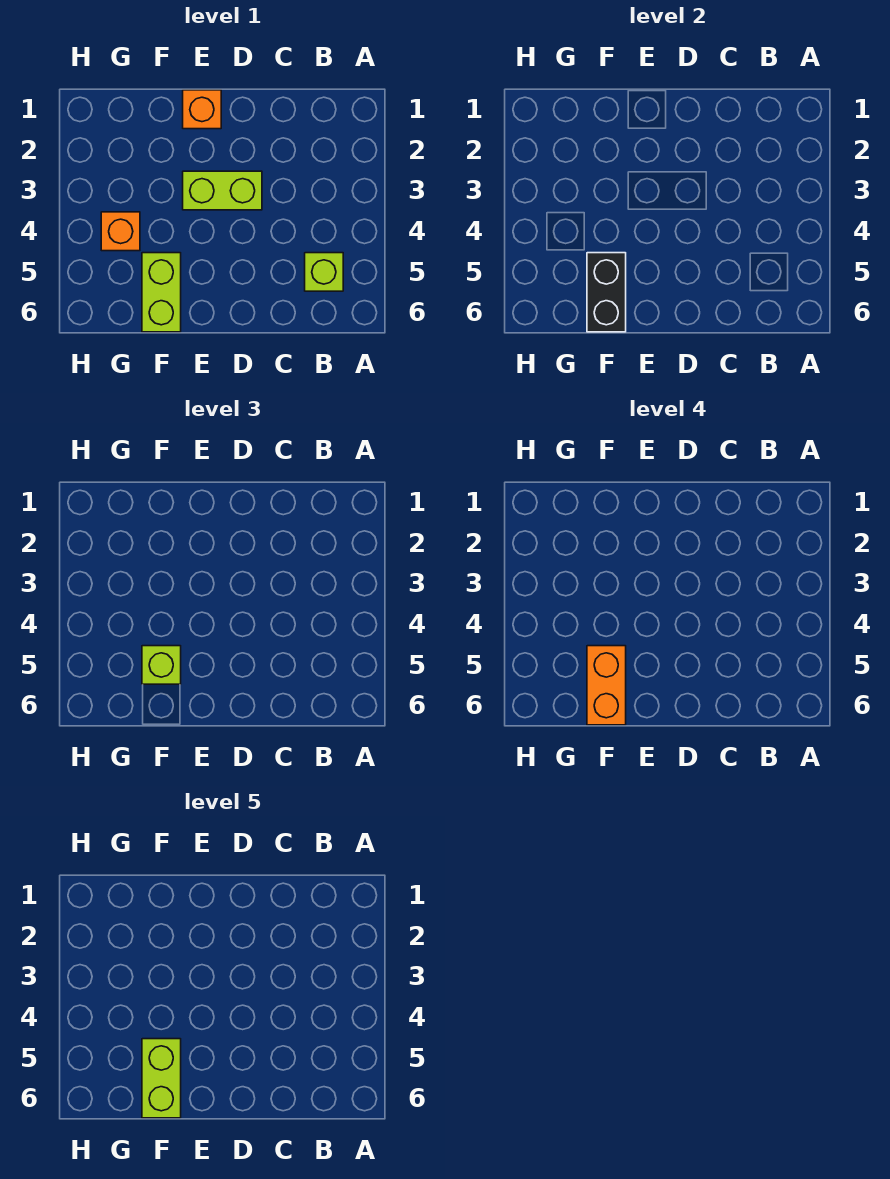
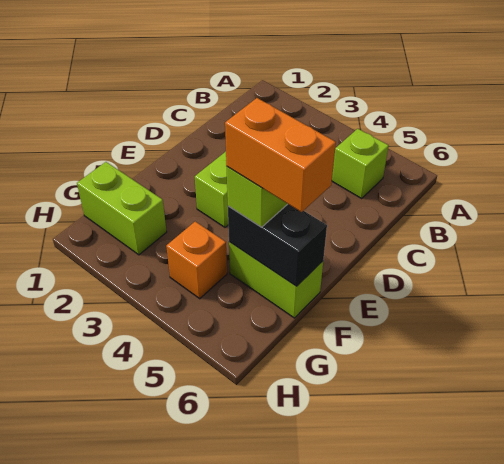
orange brick E1 level 1 -> none
lime brick F5:F6 level 5 -> lime brick G1:G2 level 1

